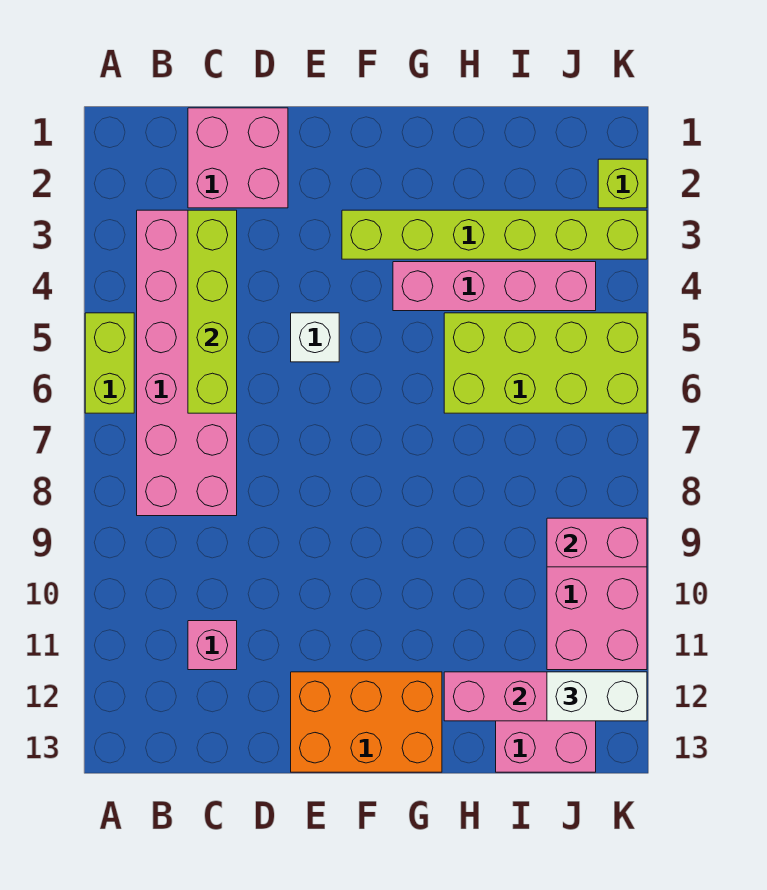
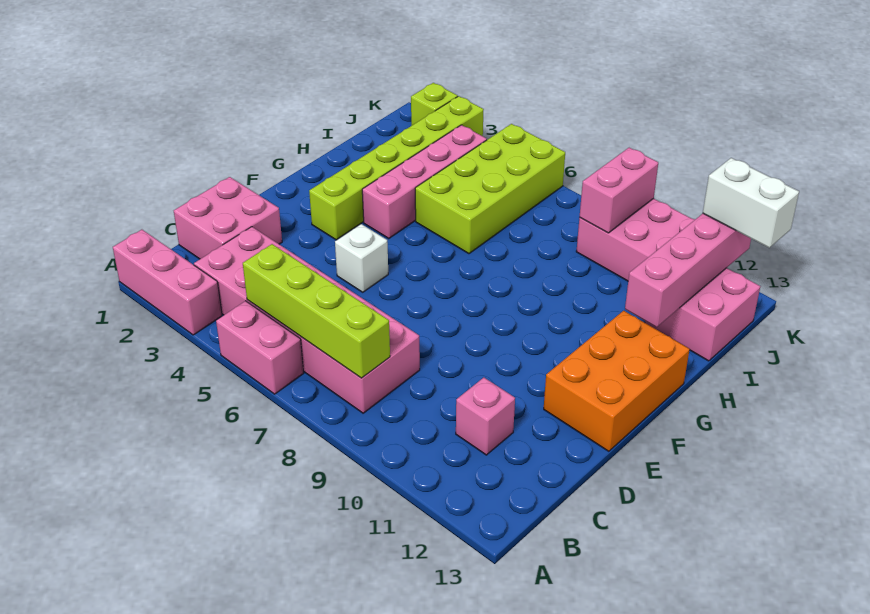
none -> pink brick A1:A3 level 1
lime brick A5:A6 level 1 -> pink brick A5:A6 level 1
lime brick C3:C6 level 2 -> lime brick B5:B8 level 2
white brick J12:K12 level 3 -> white brick K12:K13 level 3

